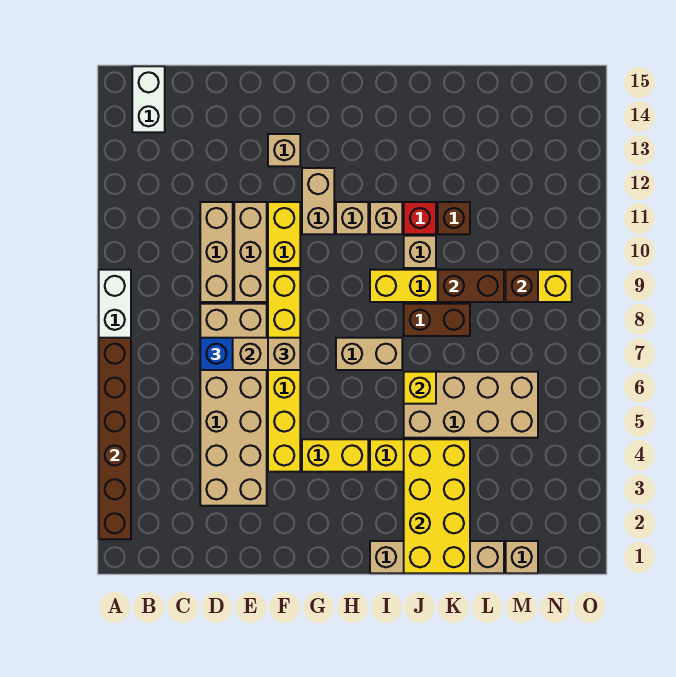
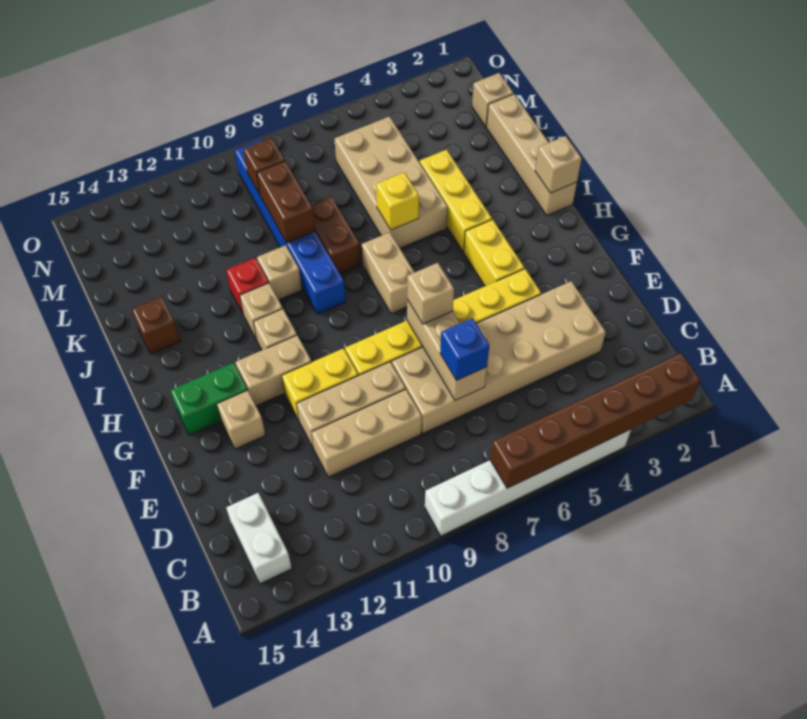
white brick B14:B15 level 1 -> white brick B14:C14 level 1
none -> green brick G13:G14 level 1
none -> tan brick I1 level 2
yellow brick I9:N9 level 1 -> blue brick I9:N9 level 1
yellow brick J1:K4 level 2 -> none
brown brick K11 level 1 -> brown brick J14 level 1

